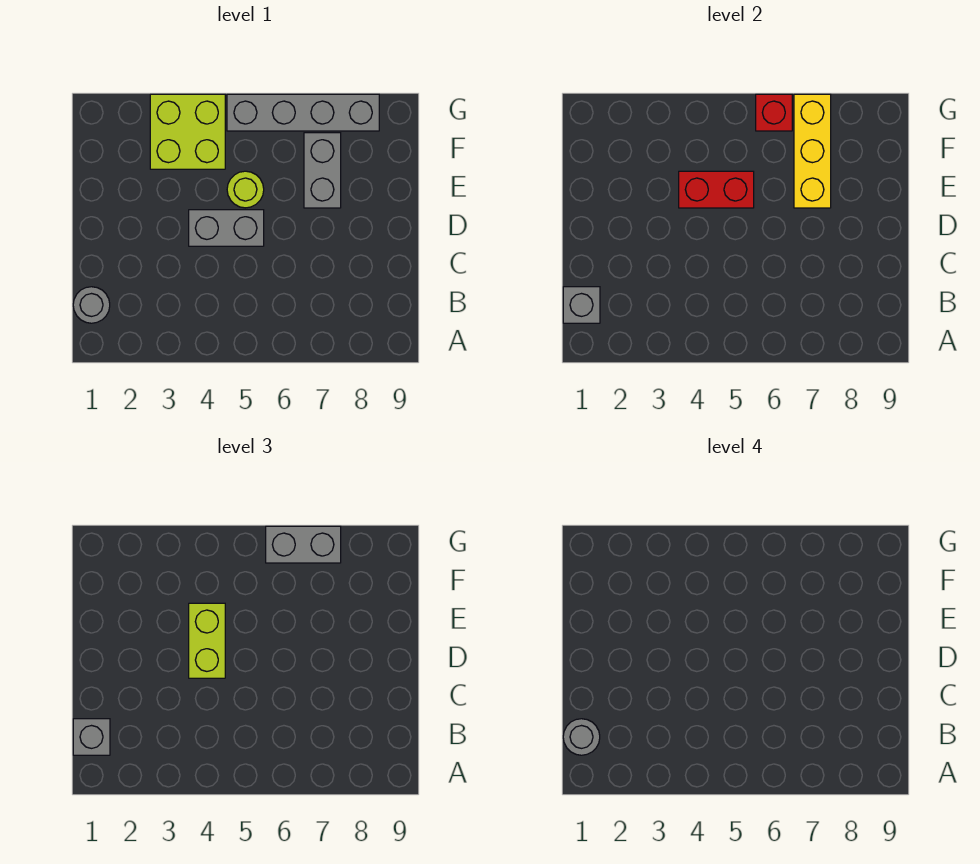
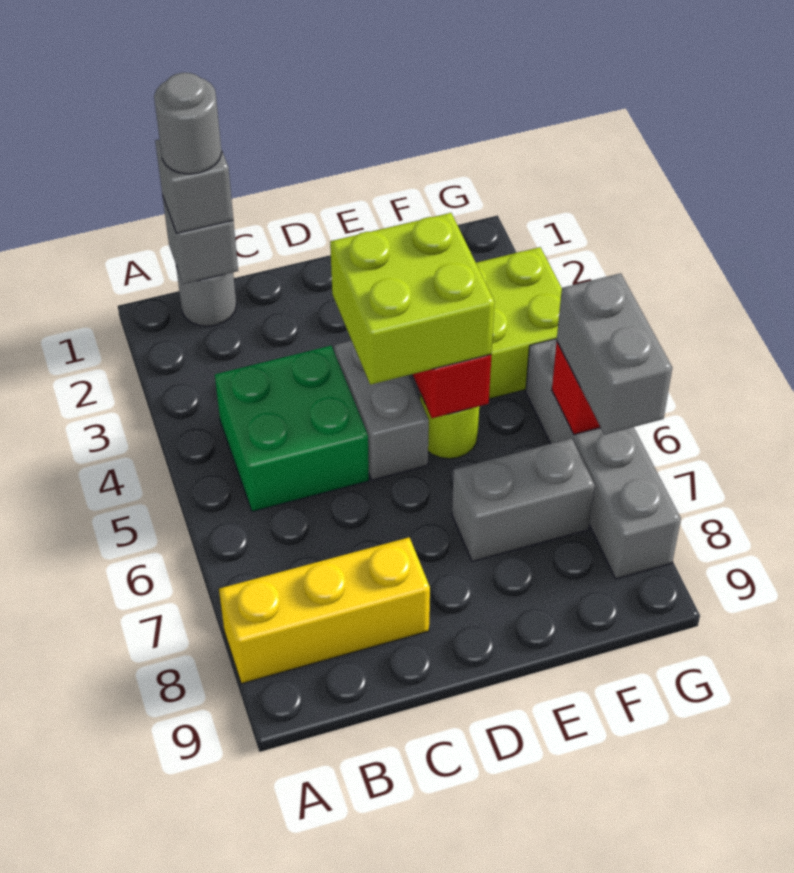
none -> green brick B4:C5 level 1
lime brick D4:E4 level 3 -> lime brick D4:E5 level 3
yellow brick E7:G7 level 2 -> yellow brick A8:C8 level 1

